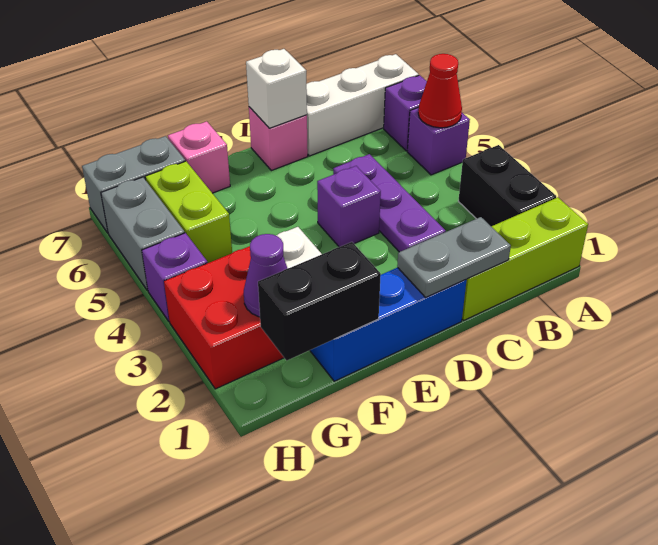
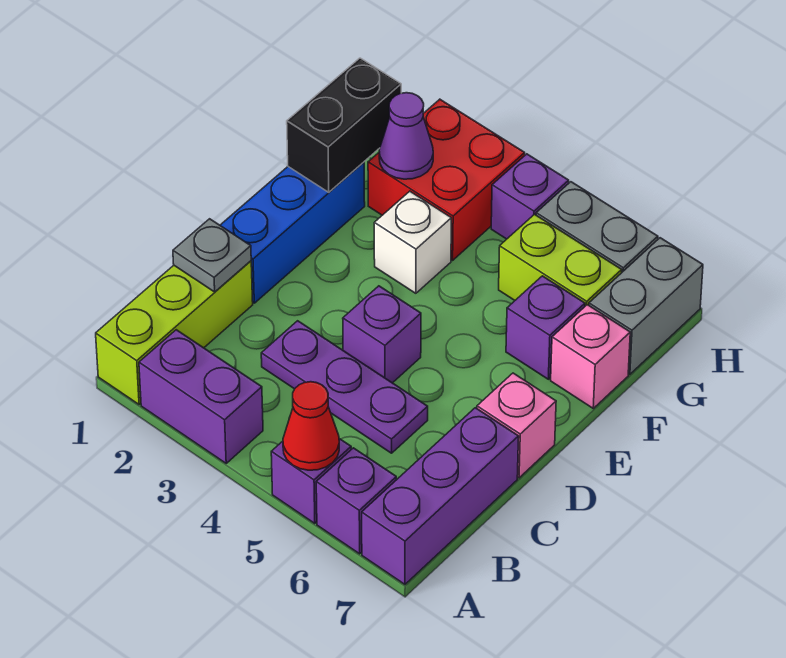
black brick A2:A3 level 1 -> purple brick A2:A3 level 1
white brick A7:C7 level 1 -> purple brick A7:C7 level 1
grey plate C1:D1 level 2 -> grey plate C1 level 2
white brick D7 level 2 -> none
none -> purple brick F6 level 1

